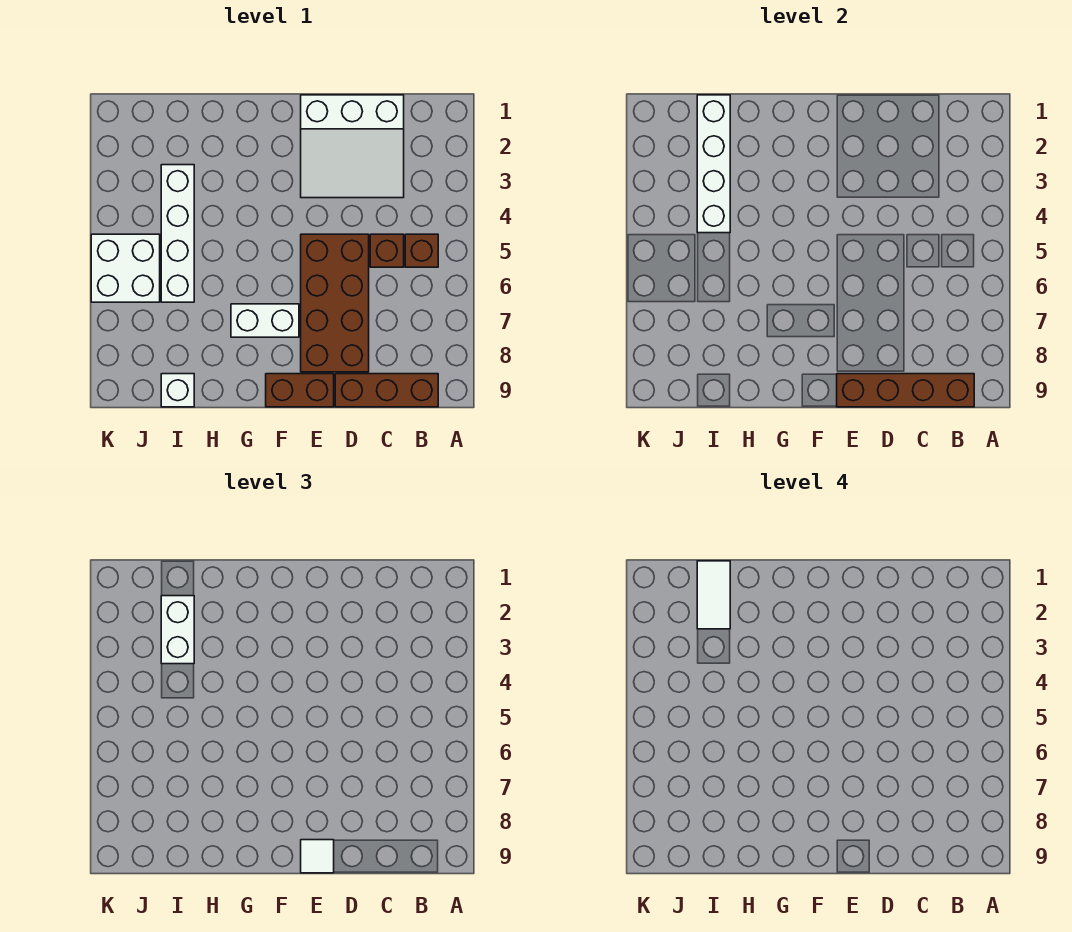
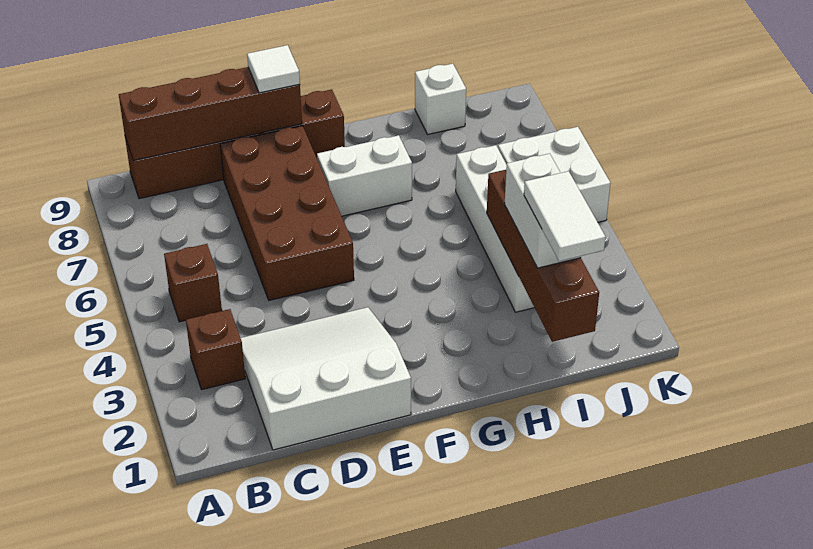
brown brick C5 level 1 -> brown brick B3 level 1
white brick I1:I4 level 2 -> brown brick I1:I4 level 2

